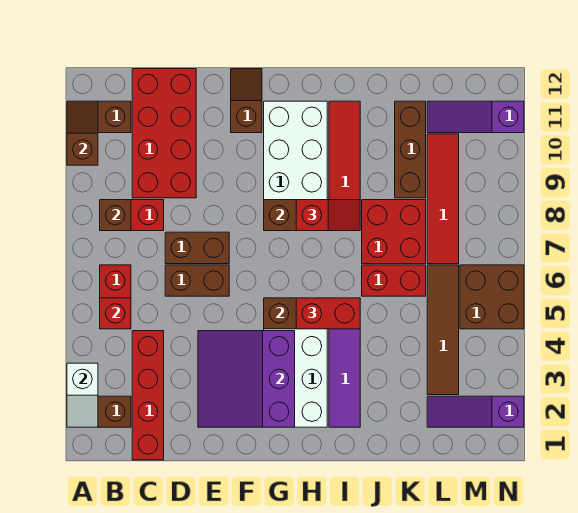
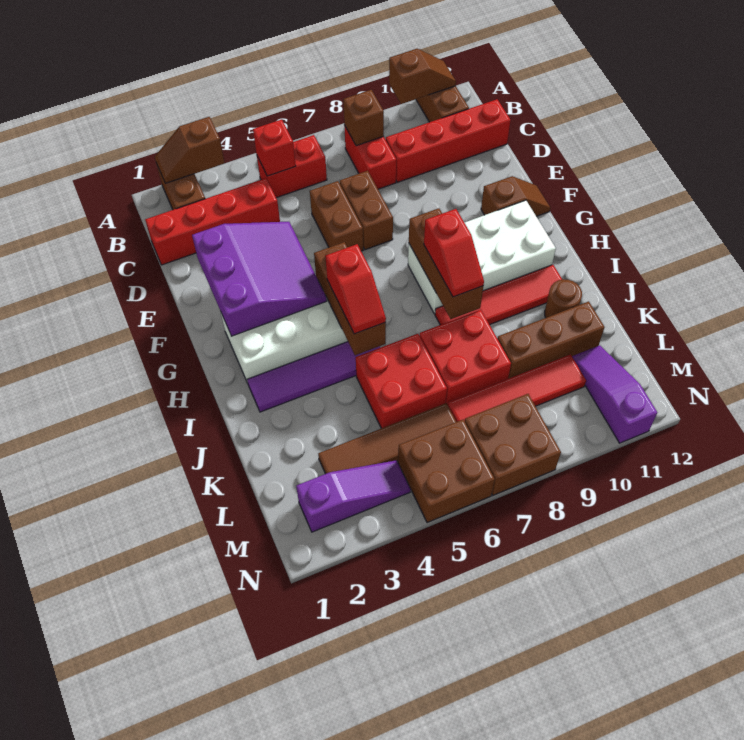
white slope A2:A3 level 2 top 3 -> brown slope A2:A3 level 2 top 3
red brick C9:D12 level 1 -> red brick C9:C12 level 1
purple slope E2:G4 level 2 top G -> purple slope E2:G4 level 2 top 2
red brick H5:I5 level 3 -> red slope H5:I5 level 3 top H
red brick J6:K6 level 1 -> red brick J5:K6 level 1
none -> brown round brick J11 level 1
purple slope L2:N2 level 1 top N -> purple slope M2:M4 level 1 top 2
none -> brown brick M7:N8 level 1

